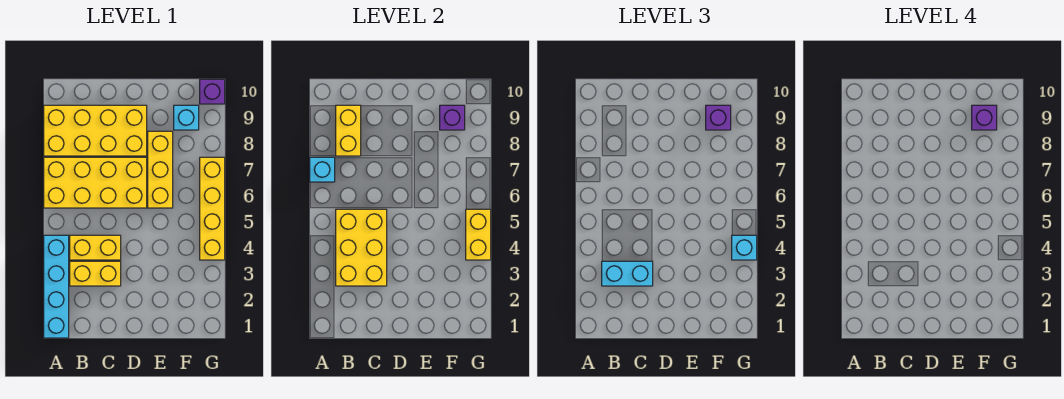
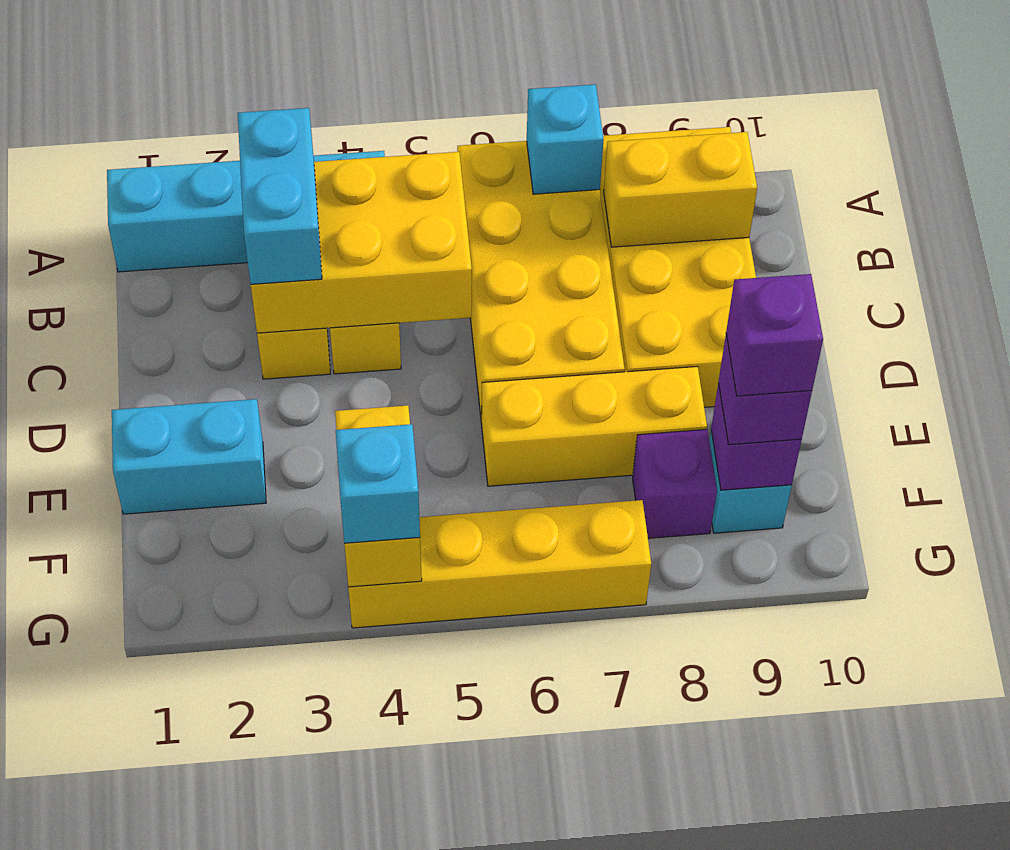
none -> cyan brick E1:E2 level 1
yellow brick G4:G5 level 2 -> yellow brick F4:G4 level 2
purple brick G10 level 1 -> purple brick F8 level 1

